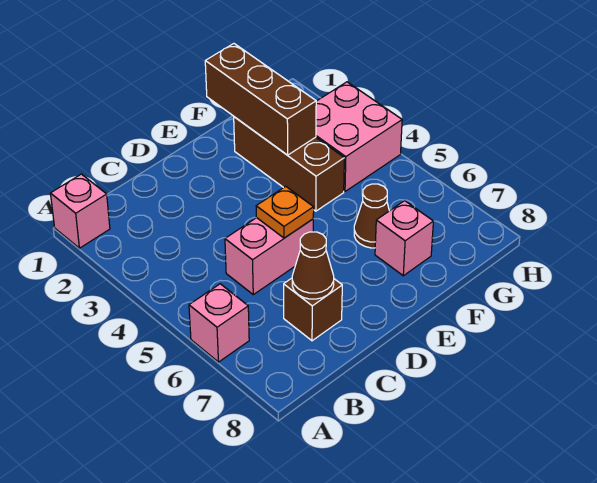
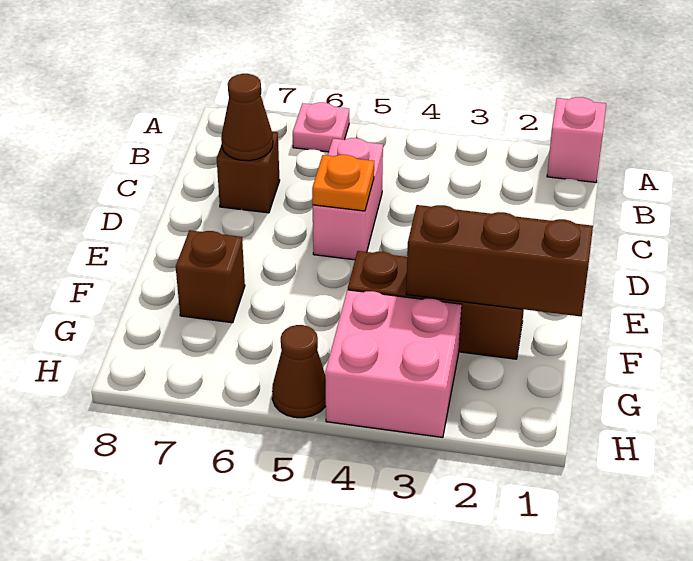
pink brick A6 level 1 -> pink plate A6 level 1
brown cone F6 level 1 -> brown cone H5 level 1
pink brick F7 level 1 -> brown brick F7 level 1

